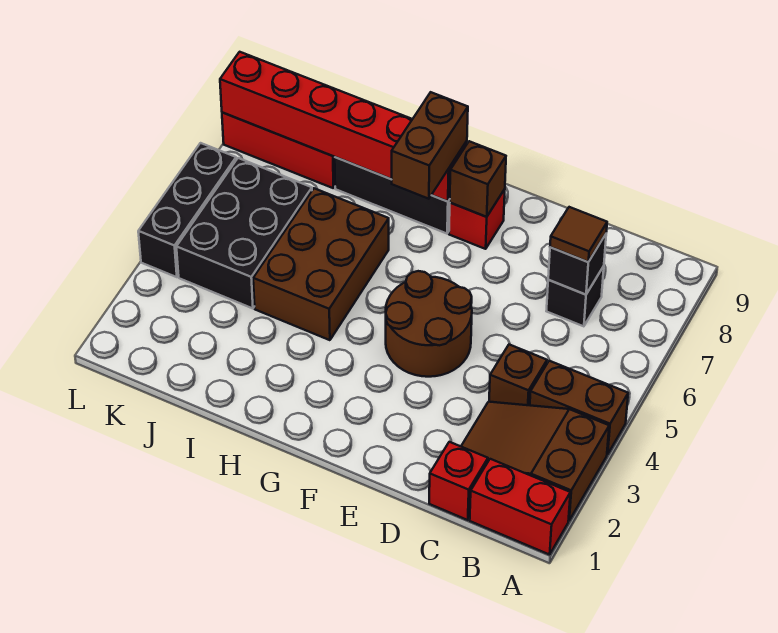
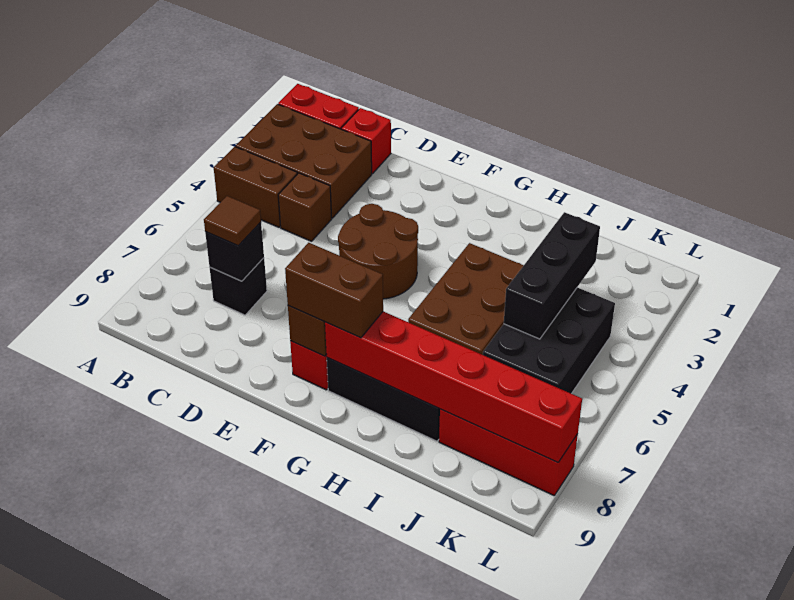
brown slope A2:C3 level 1 top A -> brown brick A2:C3 level 1
brown brick G7:G8 level 3 -> brown brick F8:G8 level 3
black brick L4:L6 level 1 -> black brick J3:J5 level 2

